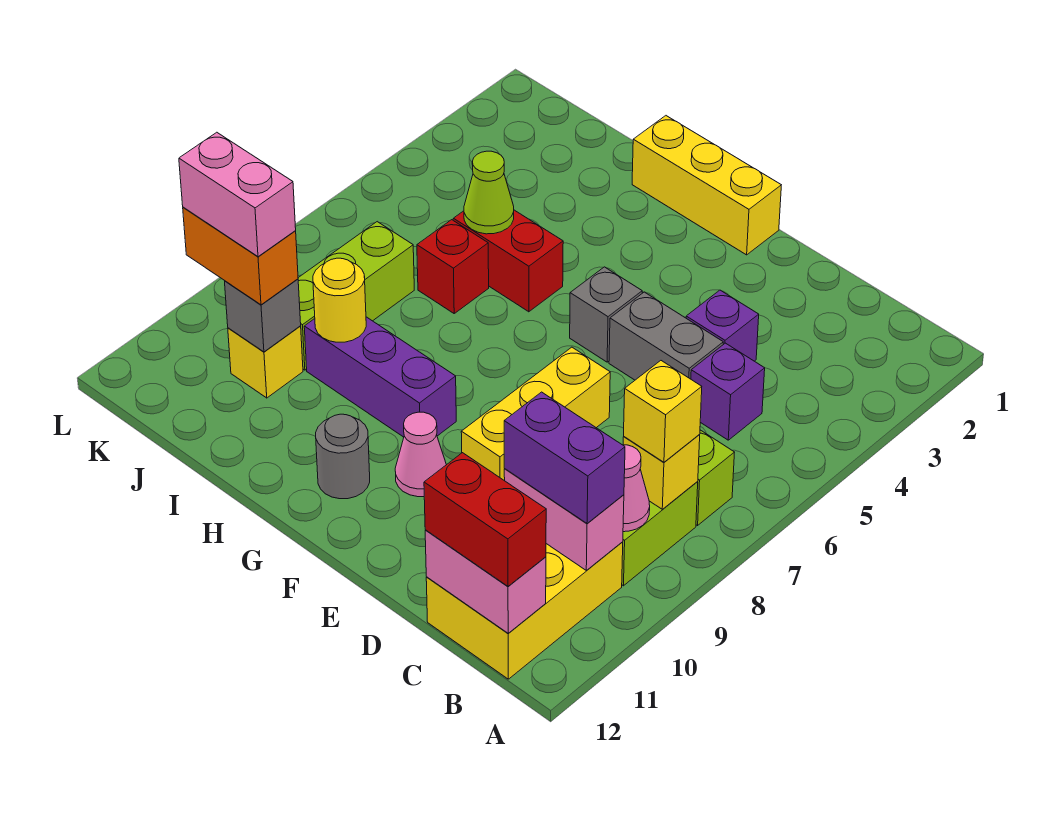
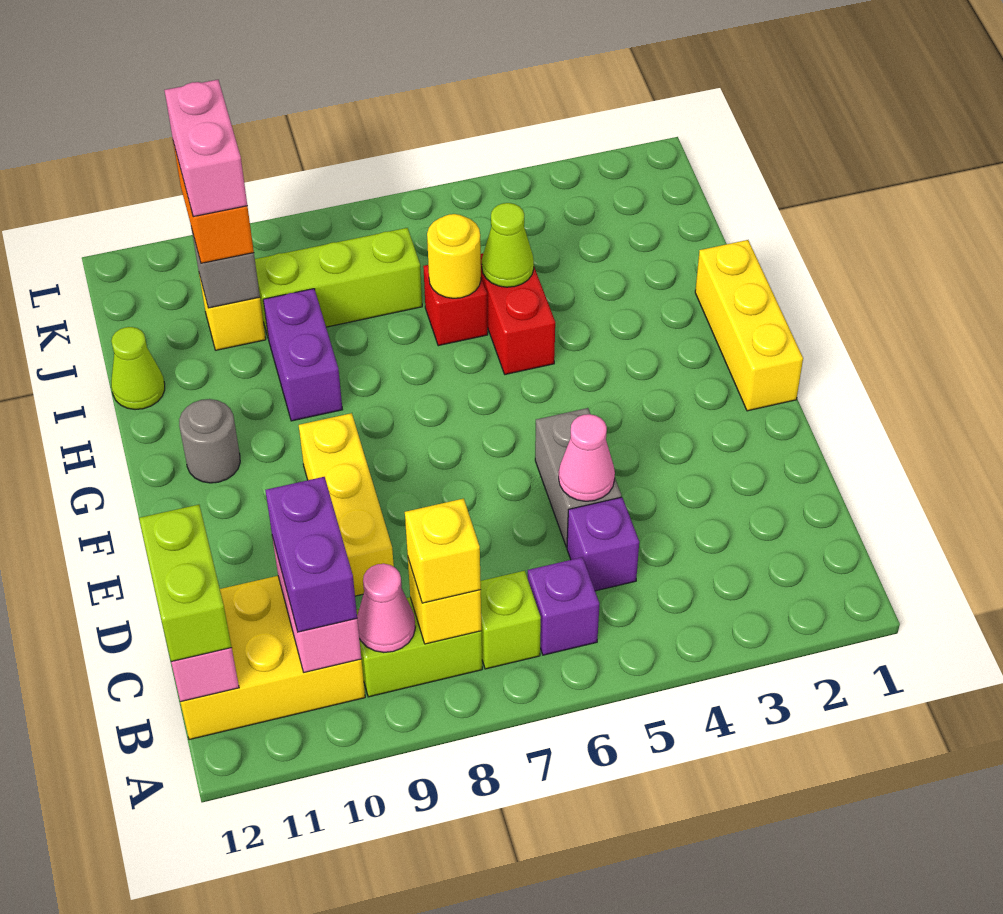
red brick B12:C12 level 3 -> lime brick B12:C12 level 3
purple brick D4 level 1 -> purple brick B6 level 1
yellow brick E7:E9 level 1 -> yellow brick D9:F9 level 1
grey brick F5 level 1 -> none
pink cone F10 level 1 -> pink cone D5 level 2
purple brick G9:I9 level 1 -> purple brick H9:I9 level 1
yellow round brick I9 level 2 -> yellow round brick I6 level 2
none -> lime cone I12 level 1

